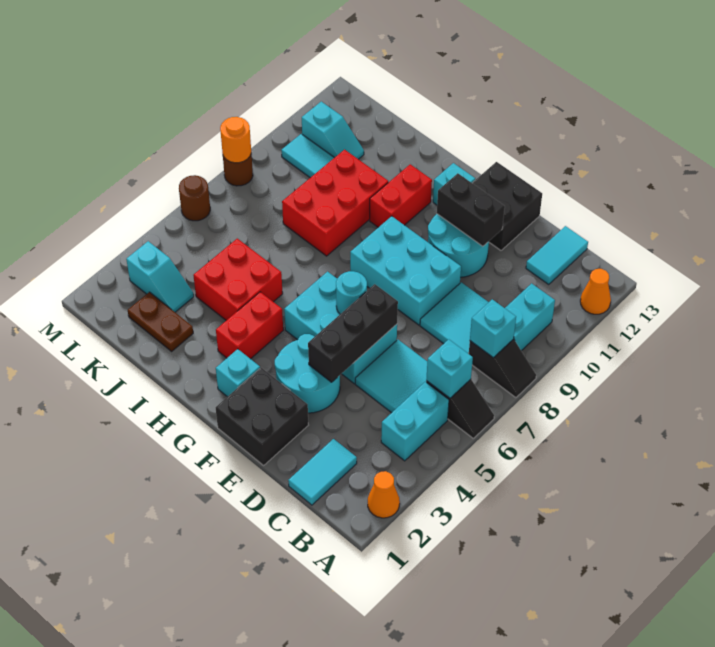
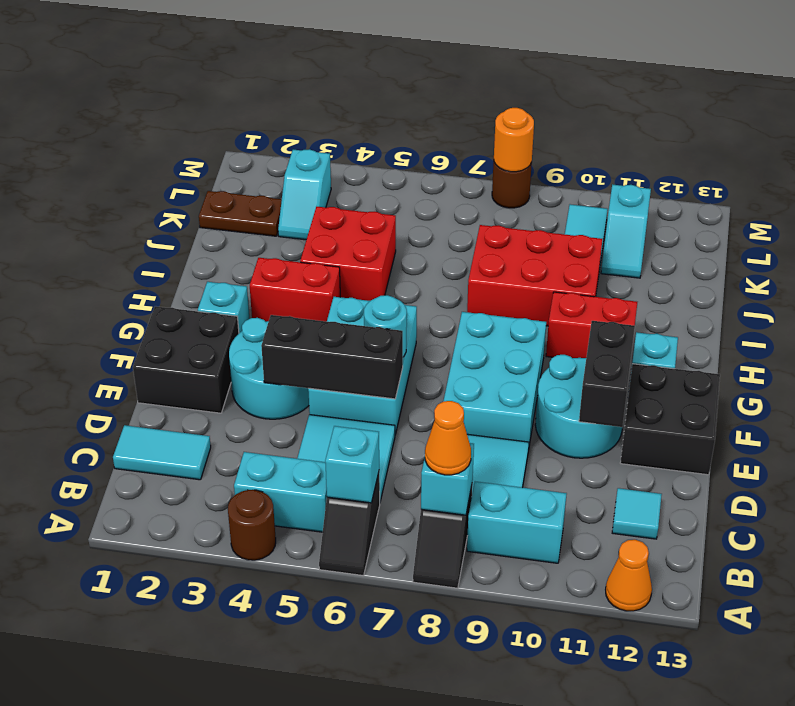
orange cone A2 level 1 -> orange cone B8 level 3
cyan tile C12:C13 level 1 -> cyan tile C12 level 1
brown plate J2:K2 level 1 -> brown plate K1:K2 level 1
brown round brick M6 level 1 -> brown round brick A4 level 1

